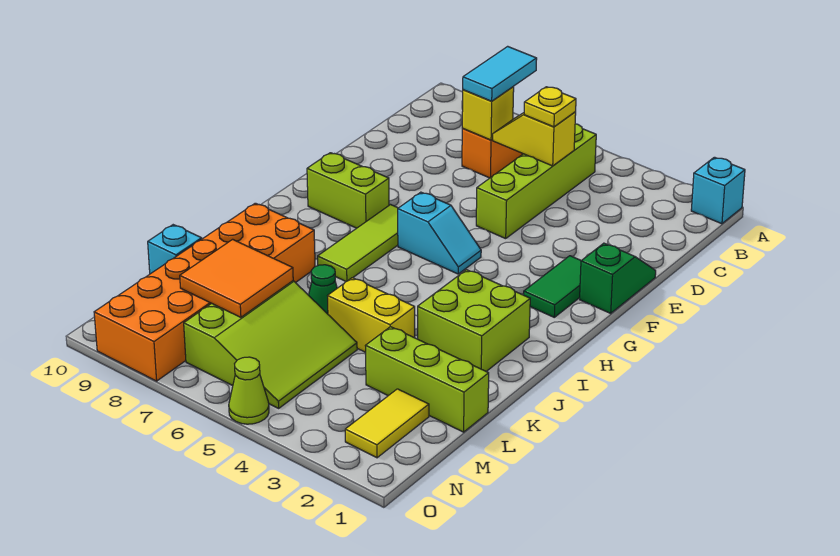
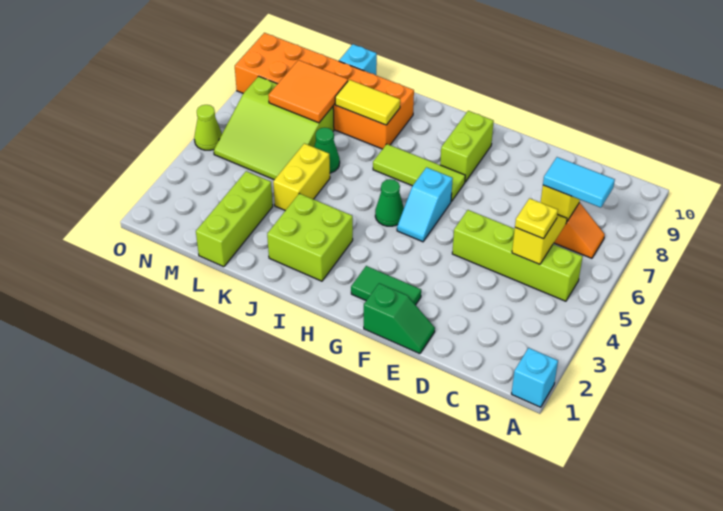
none -> green cone H5 level 1
yellow tile M2:N2 level 1 -> yellow tile J8:K8 level 2

